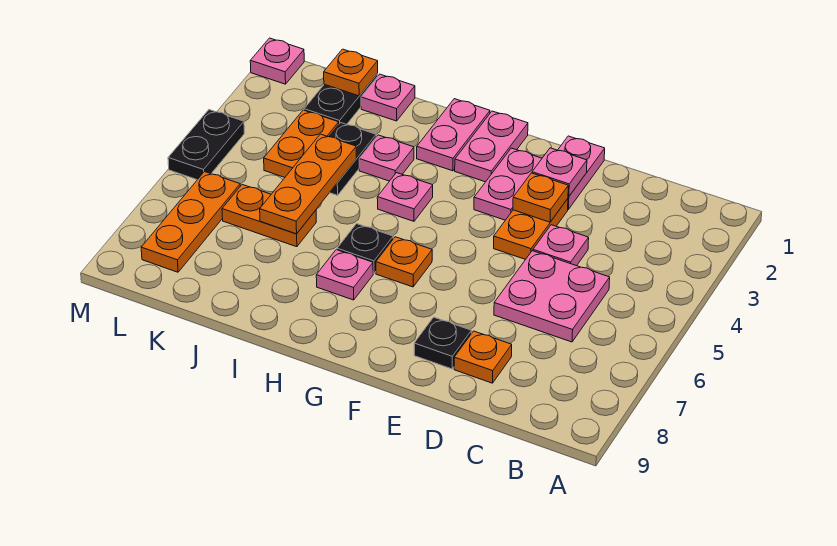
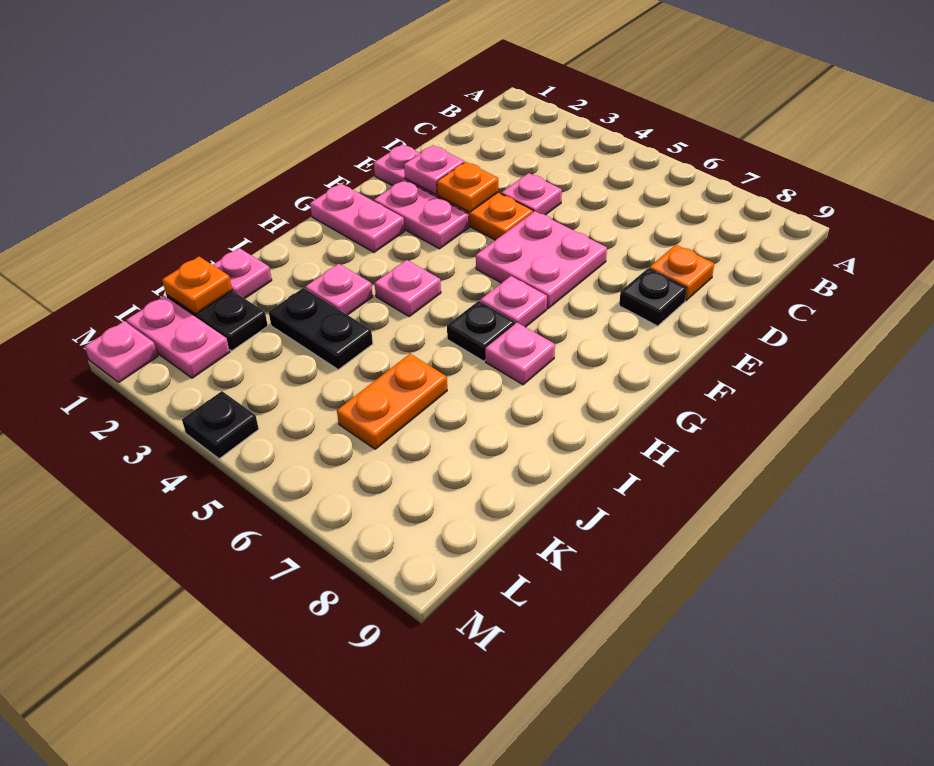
pink plate C5:D6 level 1 -> pink plate E5:F6 level 1
orange plate G6 level 1 -> pink plate G6 level 1
pink plate H1:H2 level 1 -> pink plate L1:L2 level 1
orange plate J4:J6 level 2 -> none
orange plate K3:K4 level 1 -> none
orange plate L6:L8 level 1 -> none
black plate M4:M5 level 1 -> black plate M4 level 1

